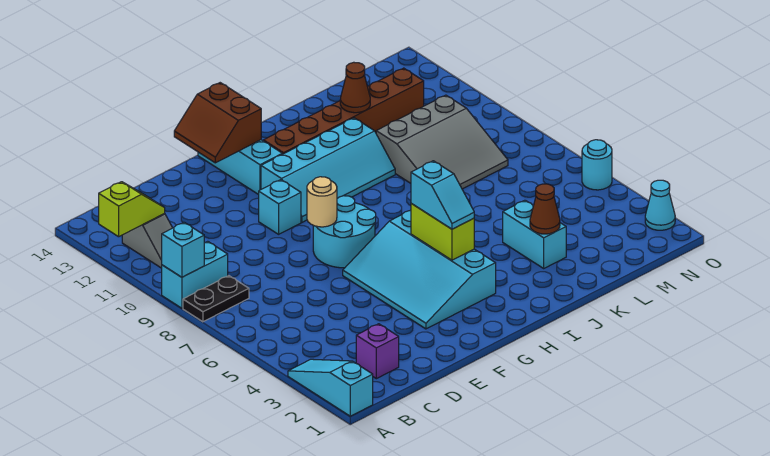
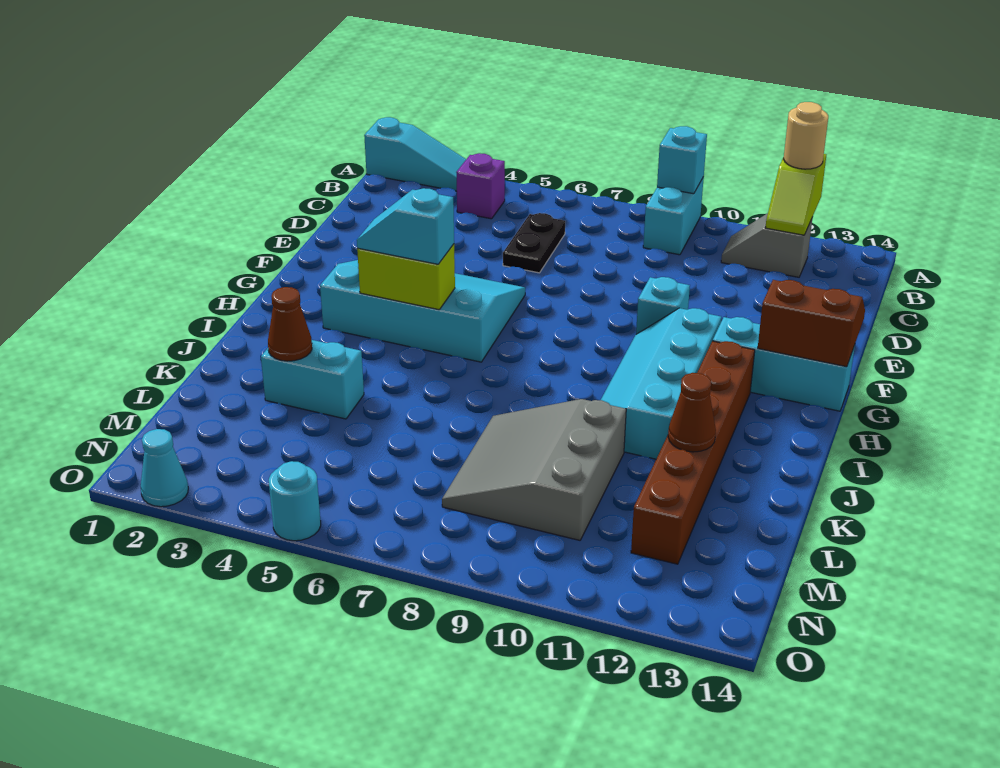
black plate A8:B8 level 1 -> black plate C6:D6 level 1
purple brick C2 level 1 -> purple brick B4 level 1
cyan round brick F7:G8 level 1 -> none
tan round brick F8 level 2 -> tan round brick A12 level 3

